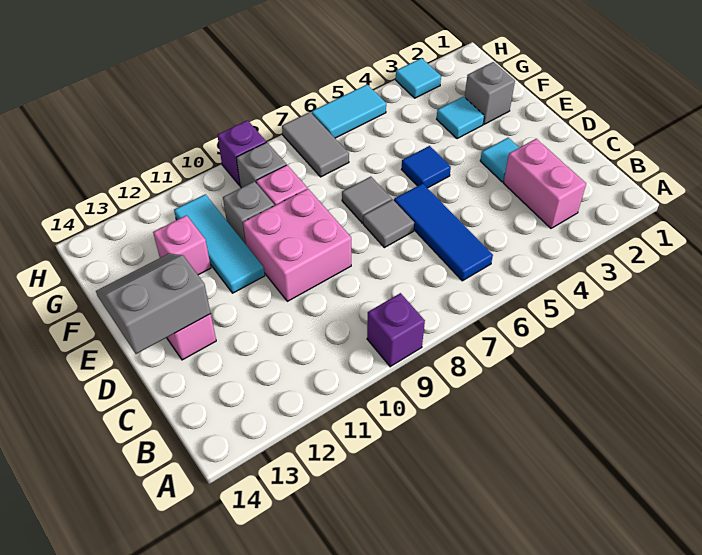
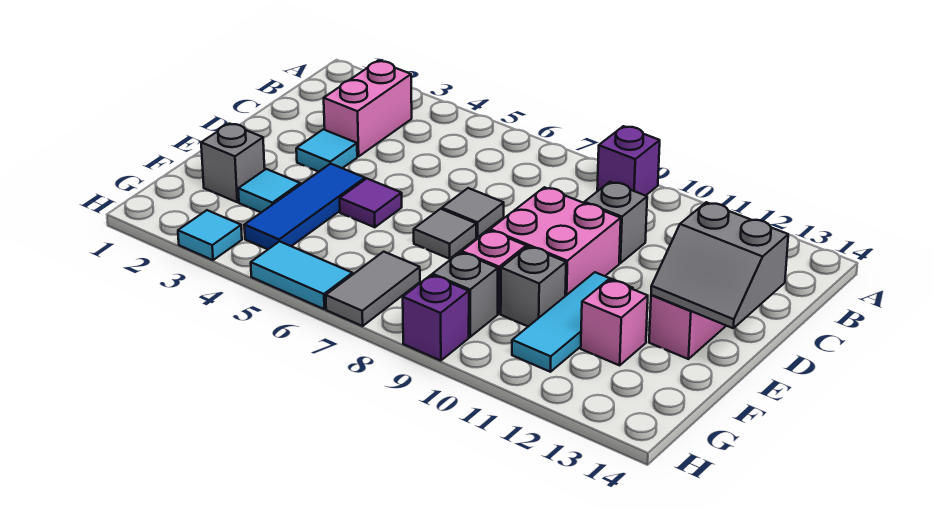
blue tile B6:D6 level 1 -> blue tile E4:G4 level 1
none -> grey brick C10 level 1
blue tile E5 level 1 -> purple tile E5 level 1

